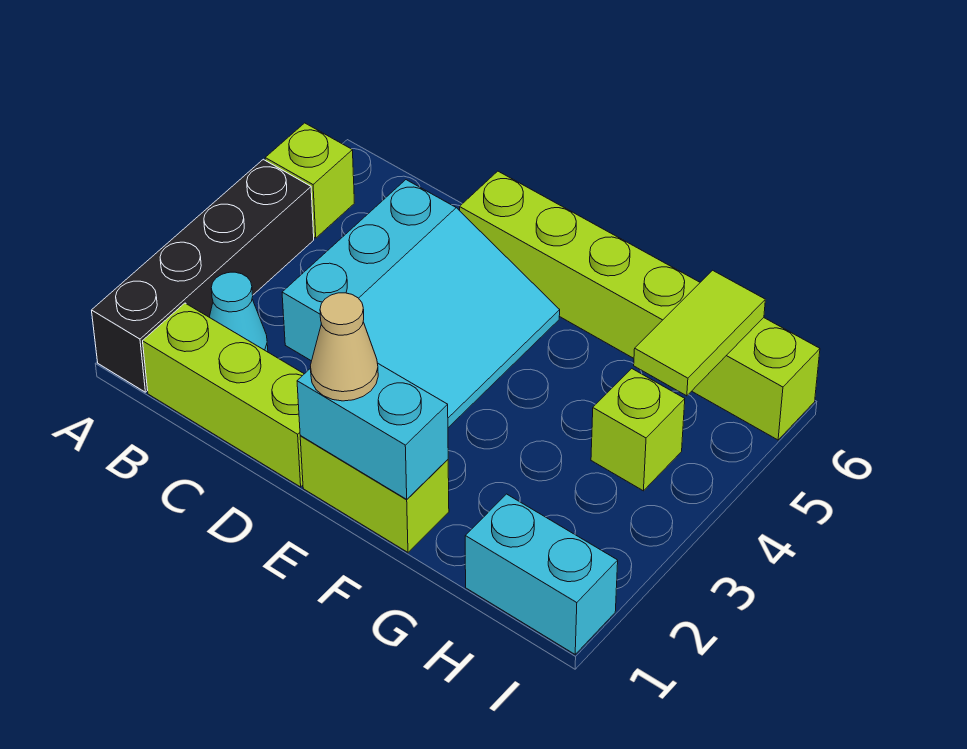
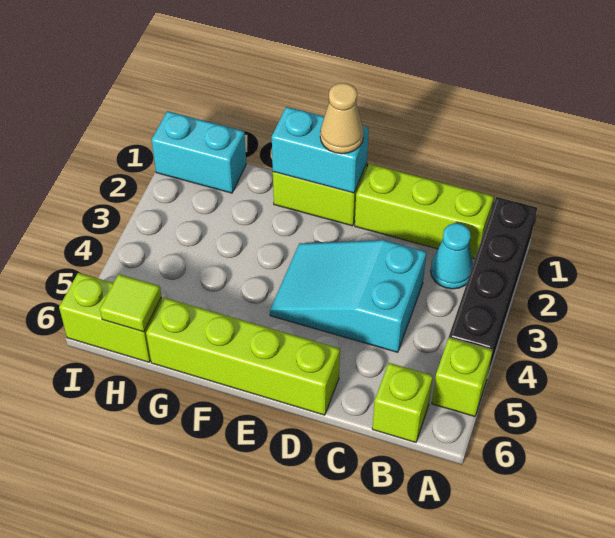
cyan slope C3:E5 level 1 top C -> cyan slope C3:E4 level 1 top C
lime brick H4 level 1 -> lime brick B6 level 1
lime tile H5:H6 level 2 -> lime tile H6 level 2

